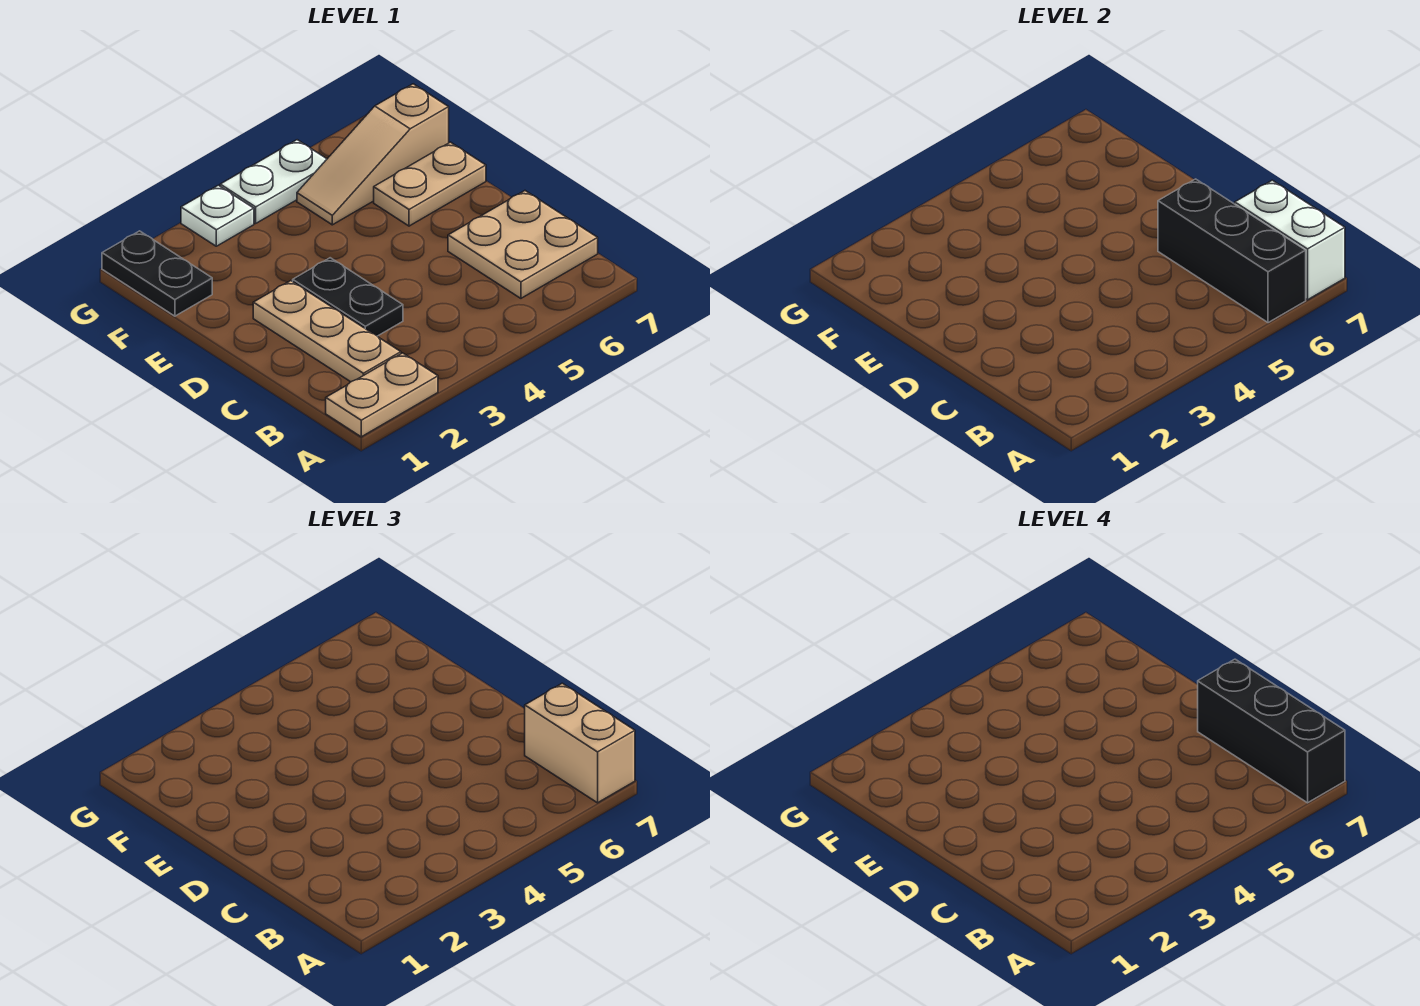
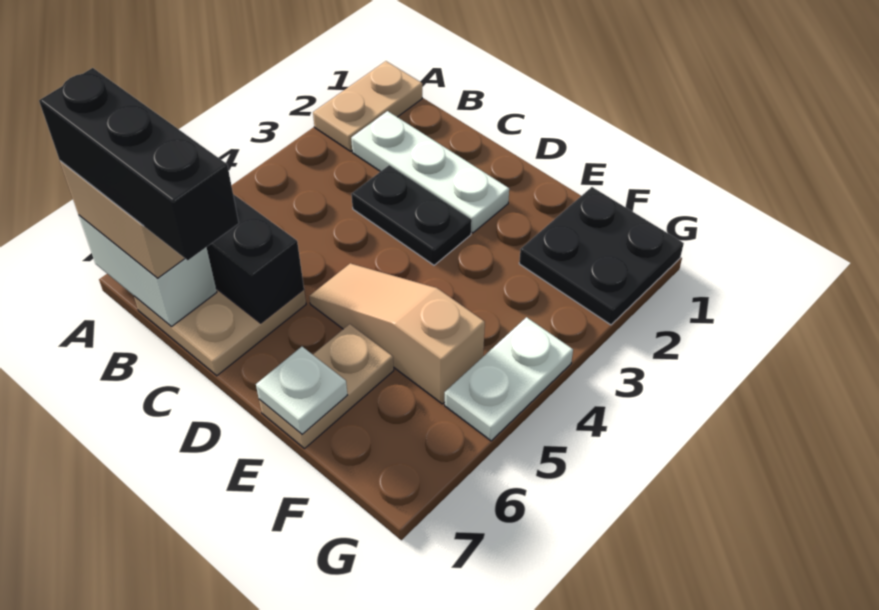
tan plate B2:D2 level 1 -> white plate B2:D2 level 1
black plate F1:G1 level 1 -> black plate F1:G2 level 1
tan slope F5:F7 level 1 top 7 -> tan slope D5:F5 level 1 top F
white plate G3 level 1 -> white plate E7 level 2

